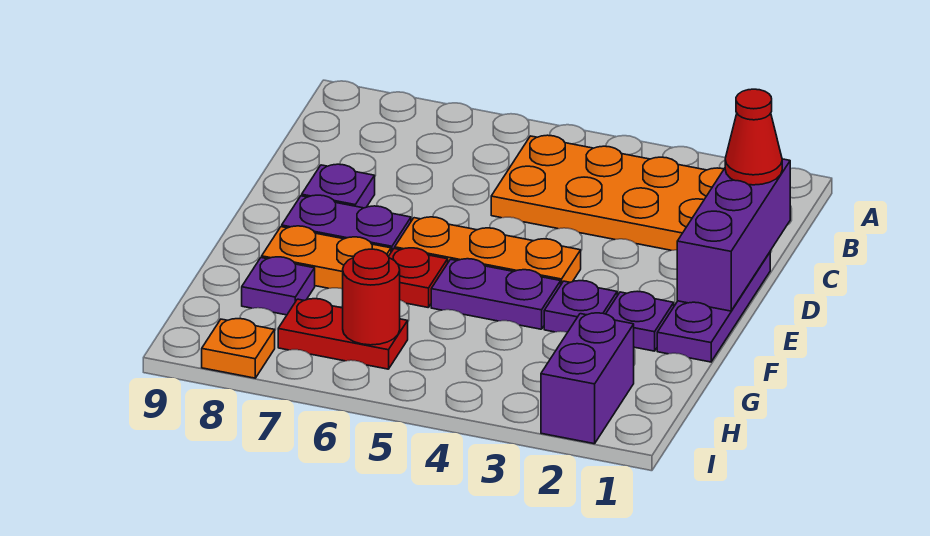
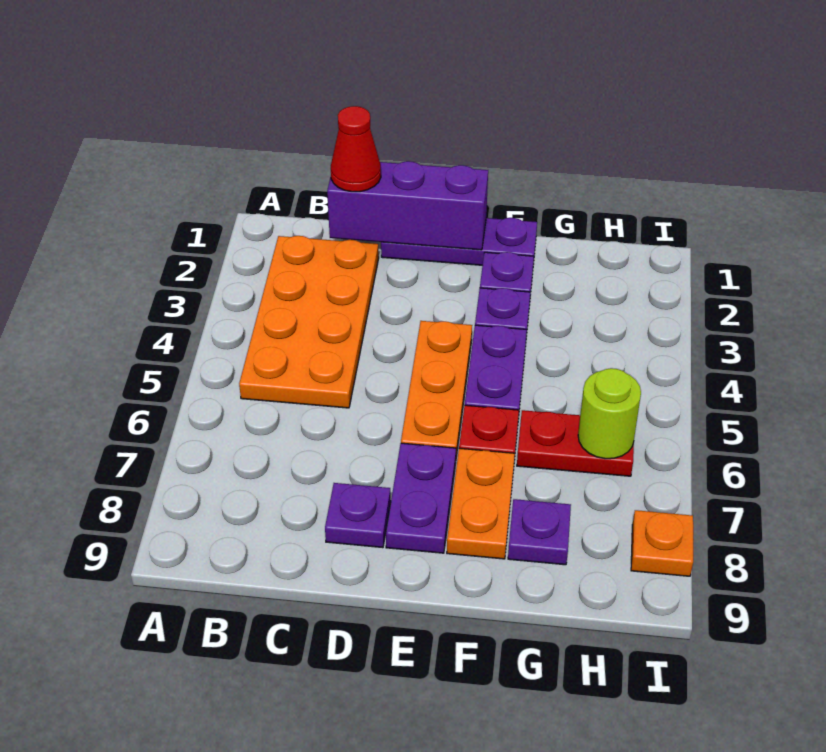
purple brick H2:I2 level 1 -> none
red plate H6:H7 level 1 -> red plate G6:H6 level 1
red round brick H6 level 2 -> lime round brick H6 level 2

